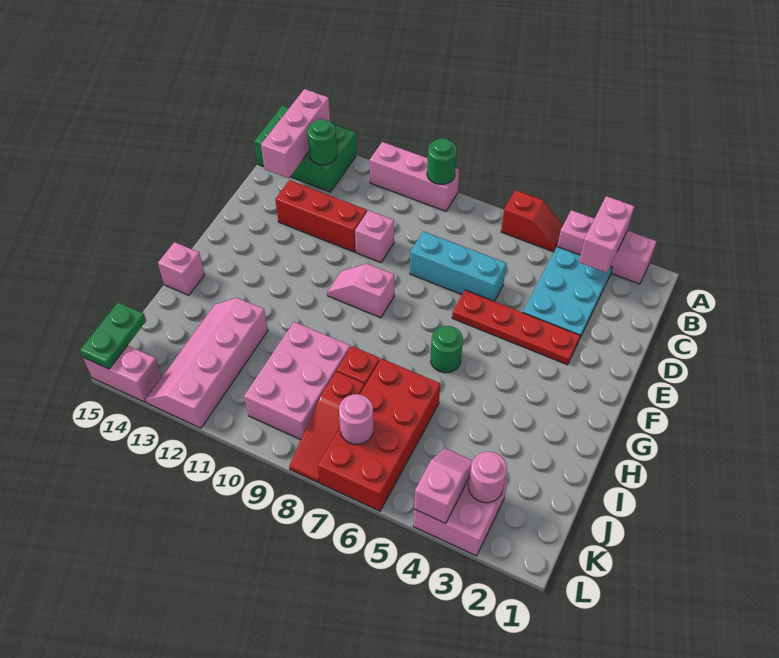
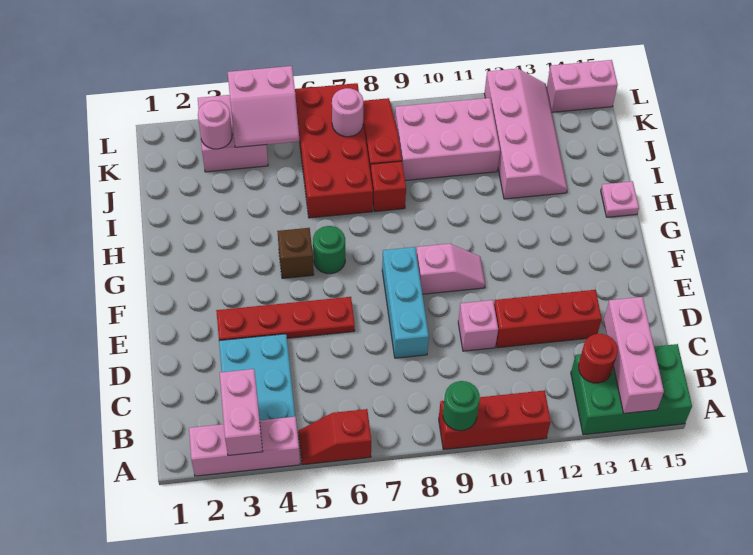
pink brick A9:A11 level 1 -> red brick A9:A11 level 1
green round brick B13 level 2 -> red round brick B13 level 2
cyan brick D6:D8 level 1 -> cyan brick D8:F8 level 1
none -> brown brick G5 level 1
pink brick H15 level 1 -> pink plate H15 level 1
pink brick I9:K10 level 1 -> pink brick J9:K11 level 1
pink slope K4:L4 level 2 top L -> pink slope K4:L5 level 2 top L
green plate K15:L15 level 2 -> none

